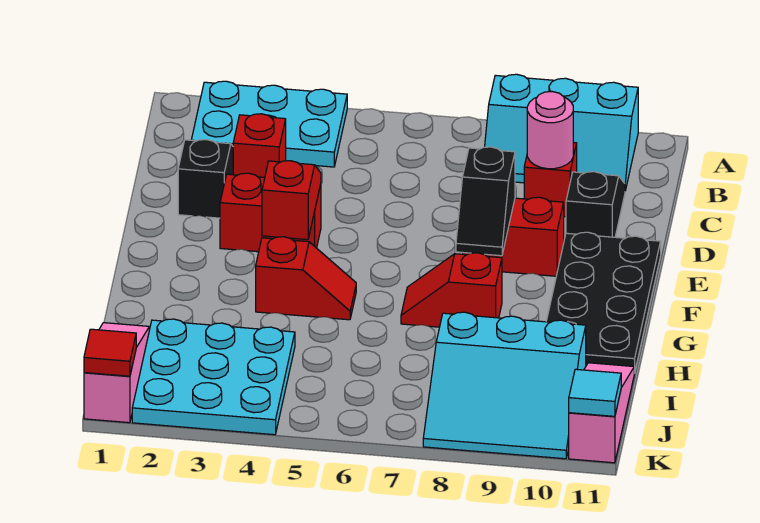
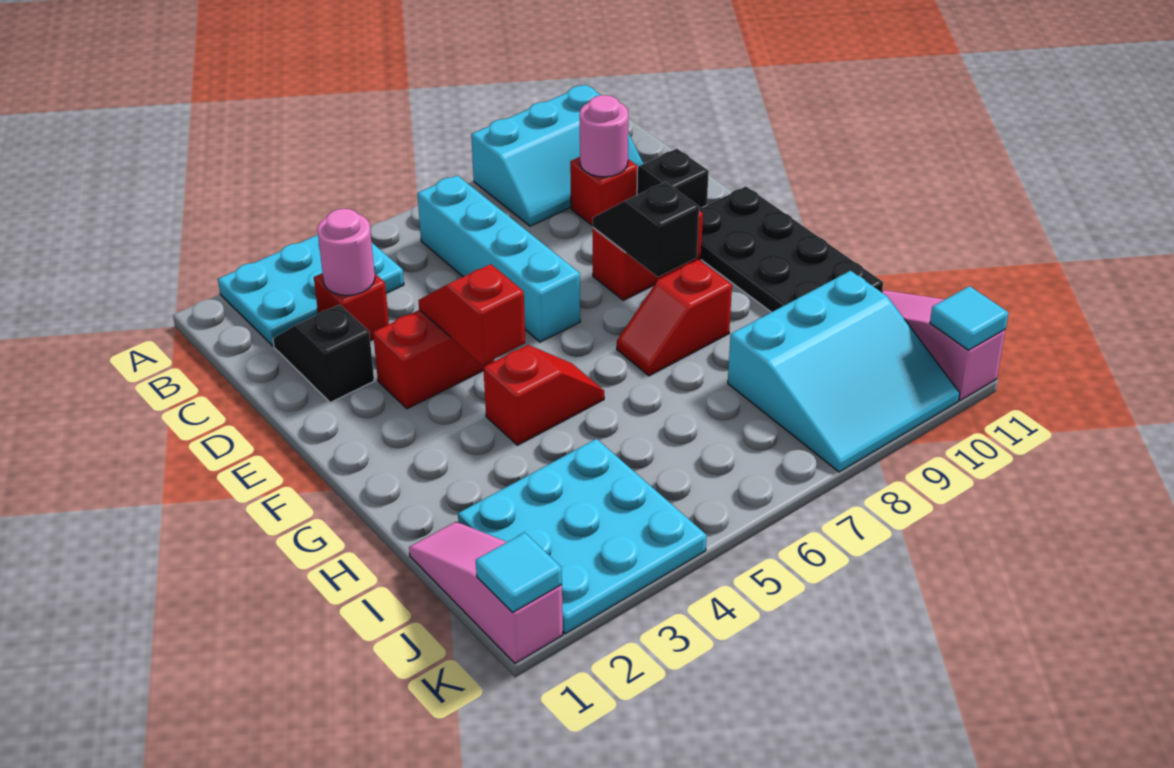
none -> cyan brick B6:E6 level 1
none -> pink round brick C3 level 2
black slope E8:F8 level 2 top E -> black slope E8:F8 level 2 top F
red tile K1 level 2 -> cyan tile K1 level 2

